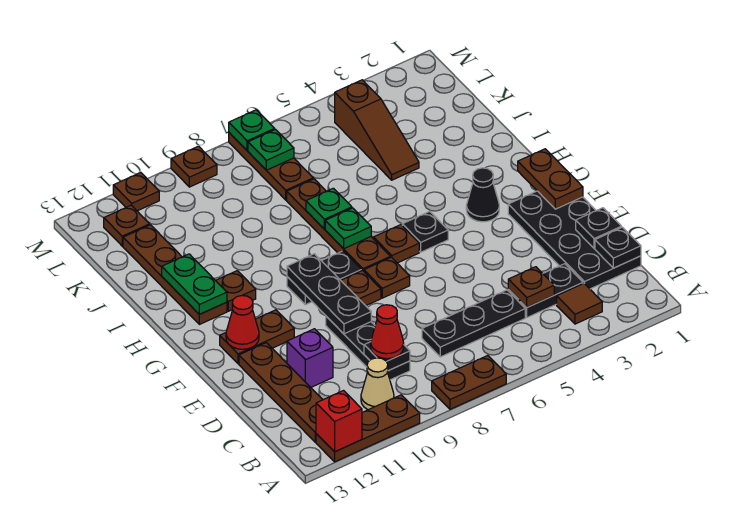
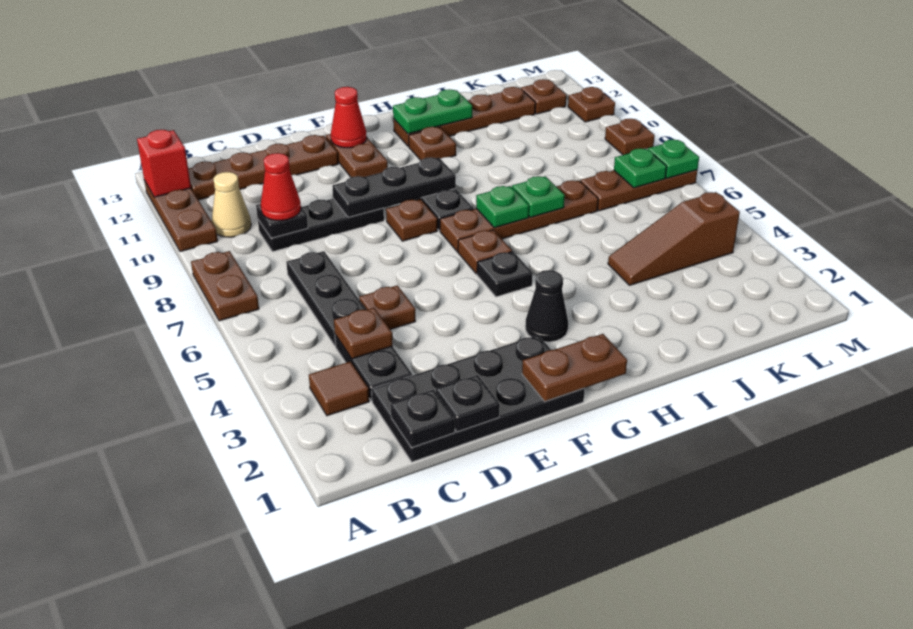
purple brick D11 level 1 -> none
brown plate F7 level 1 -> brown plate D5 level 1

